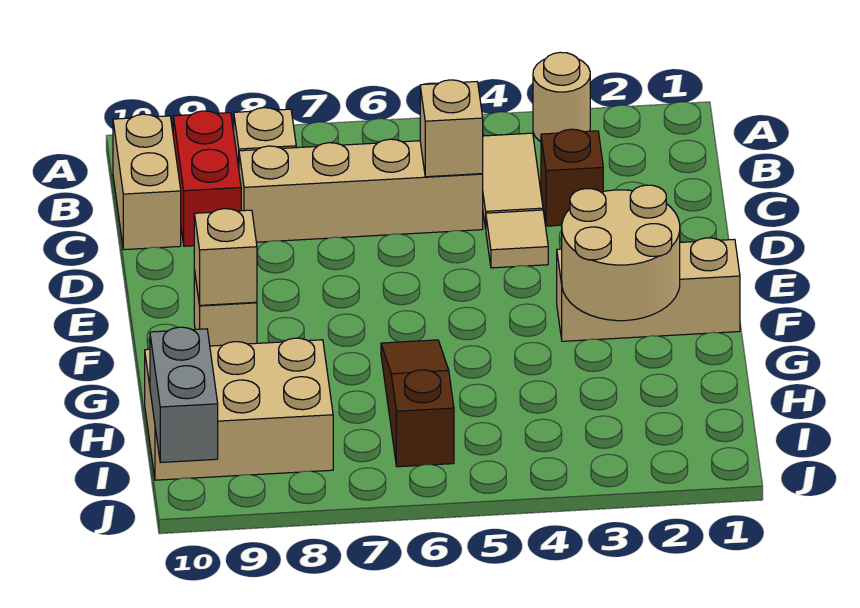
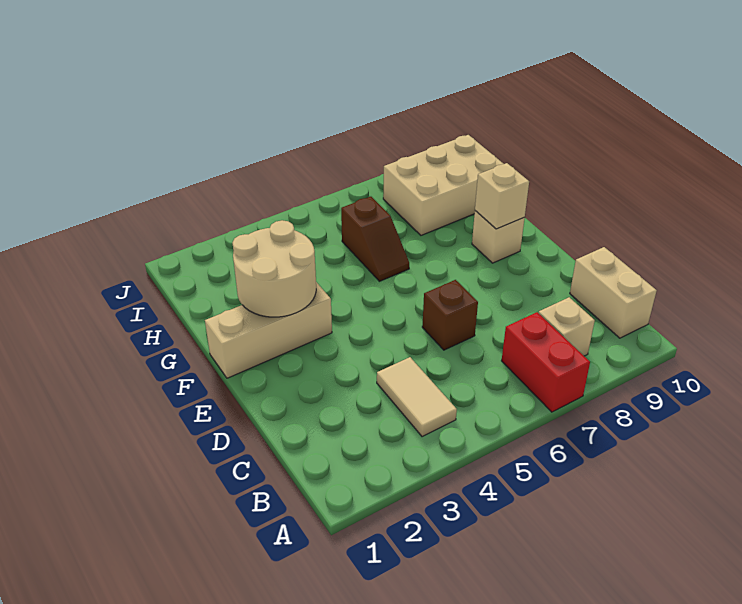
tan round brick A3 level 1 -> none
red brick B9:C9 level 1 -> red brick A7:B7 level 1
brown brick C3 level 1 -> brown brick D6 level 1
tan brick C5:C8 level 1 -> none
tan brick C5 level 2 -> none
tan tile D4 level 1 -> none
brown slope G6:I6 level 1 top I -> brown slope G6:H6 level 1 top H
grey brick I10:J10 level 2 -> none

